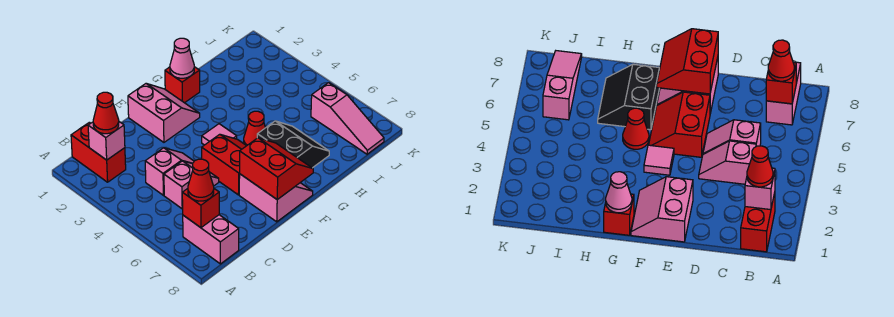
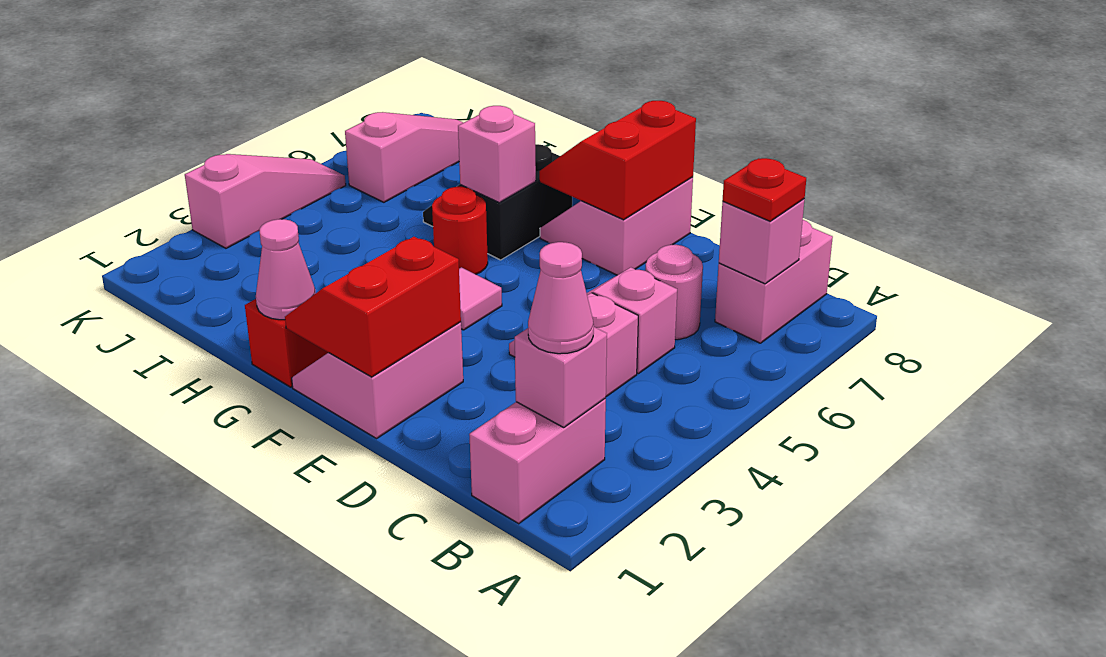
red brick B1:B2 level 1 -> pink brick B1:B2 level 1
red cone B2 level 3 -> pink cone B2 level 3
red brick B7 level 2 -> pink brick B7 level 2
red cone B7 level 3 -> red plate B7 level 3
none -> pink round brick C6 level 1
red slope E5:F6 level 1 top E -> red slope E1:F2 level 2 top E
red cone G5 level 1 -> red round brick G5 level 1
none -> pink brick G6 level 2
none -> pink slope K3:K5 level 1 top 3

